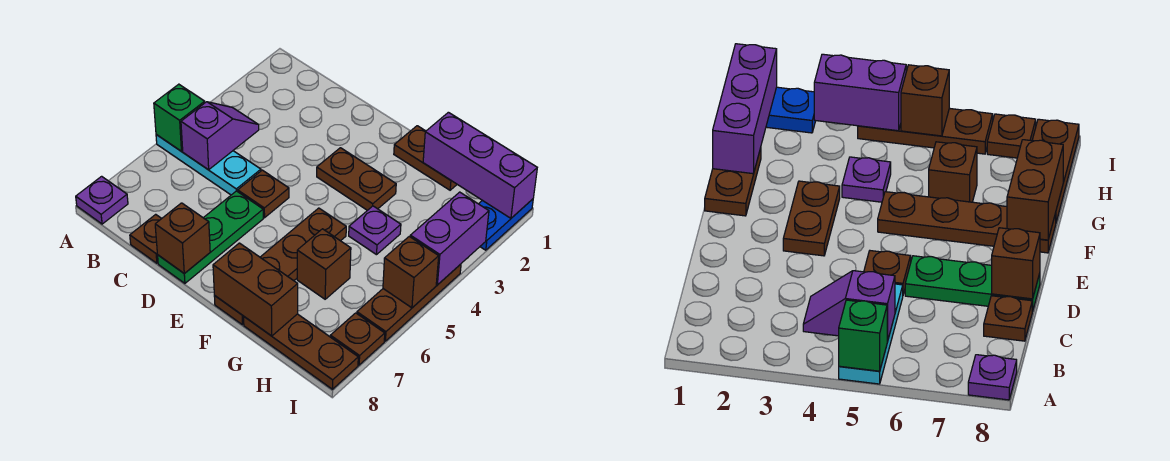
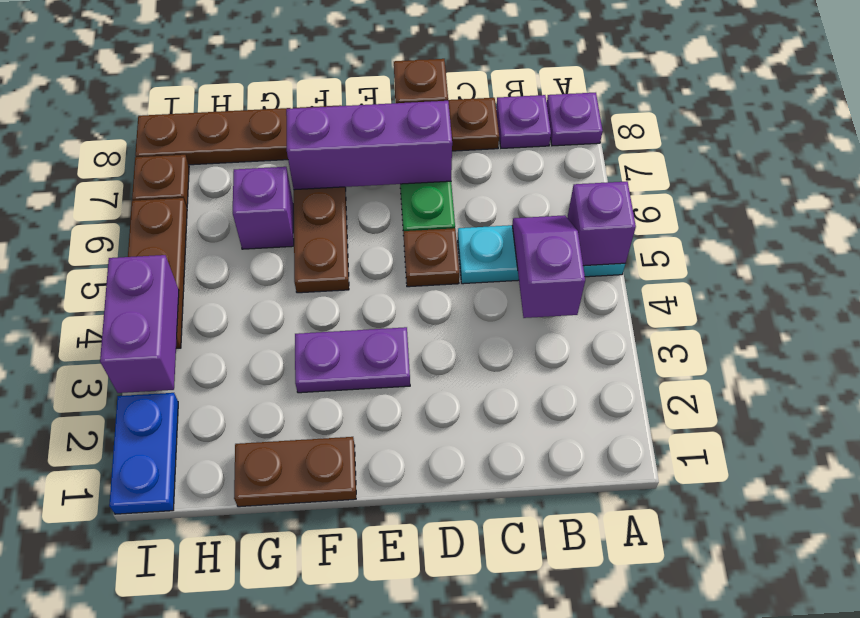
green brick A5 level 2 -> purple brick A5 level 2
purple slope B4:B5 level 2 top 5 -> purple slope B4:B5 level 2 top 4
brown plate E3:F3 level 1 -> purple plate E3:F3 level 1
brown brick F8:G8 level 2 -> none
purple brick G1:I1 level 2 -> purple brick D7:F7 level 2
purple plate G4 level 1 -> purple plate B8 level 1
brown brick G6 level 1 -> purple brick G6 level 1
brown brick I5 level 2 -> none

